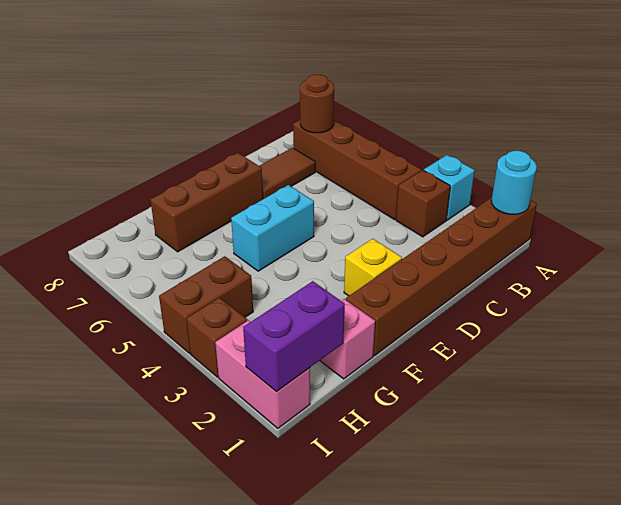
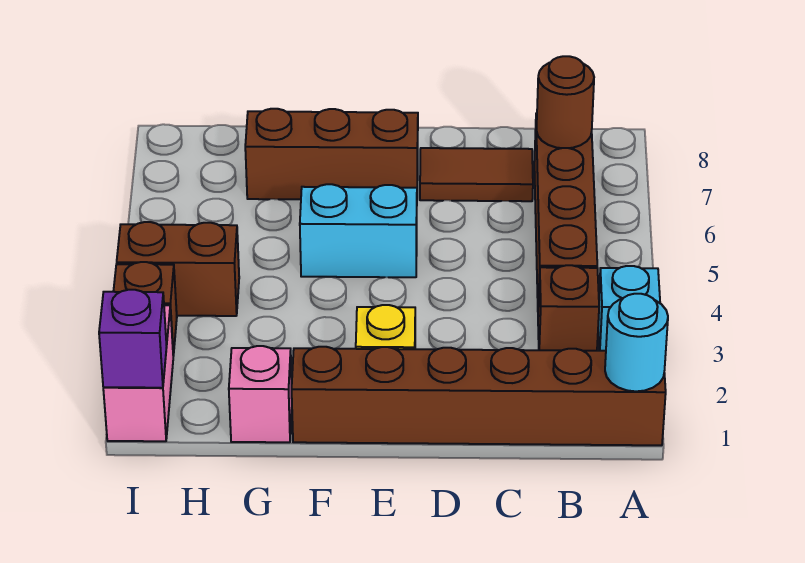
purple brick H1:I1 level 2 -> purple brick I1 level 2

